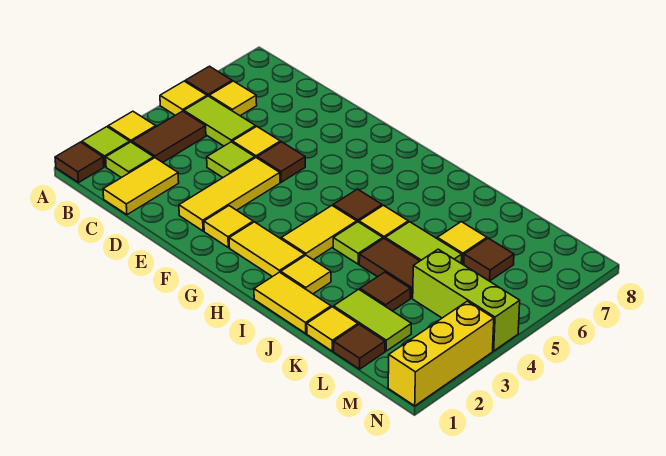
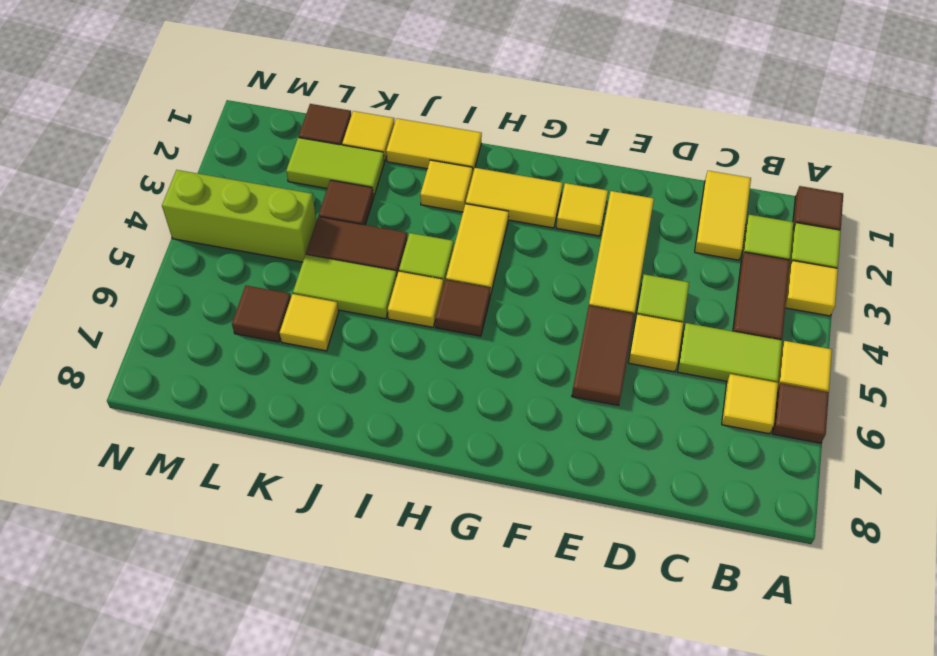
brown tile E5 level 1 -> brown tile E5:E6 level 1
yellow brick N1:N3 level 1 -> none

